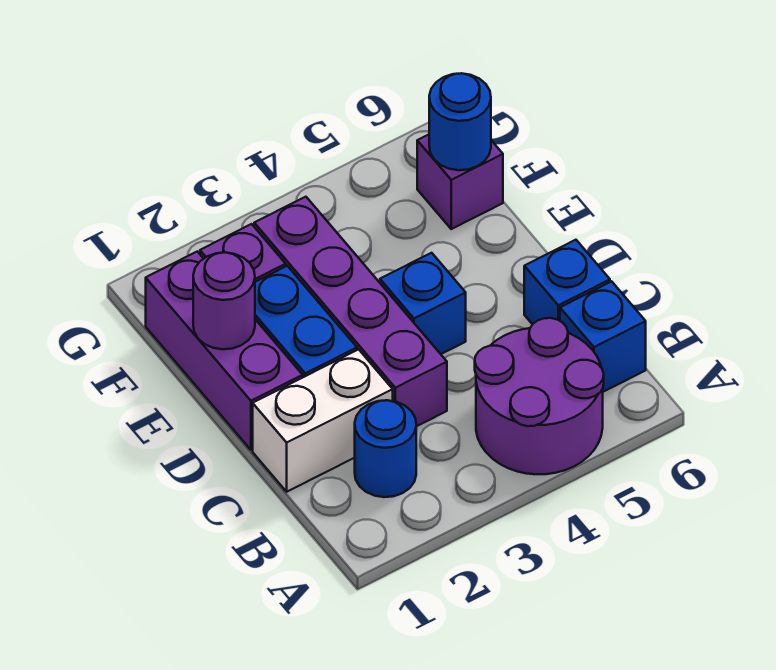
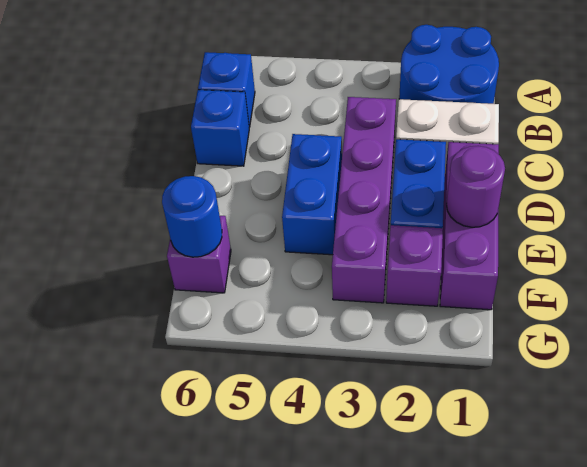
purple round brick A4:B5 level 1 -> none
blue round brick B2 level 1 -> blue round brick A1:B2 level 1
blue brick D4 level 1 -> blue brick D4:E4 level 1

